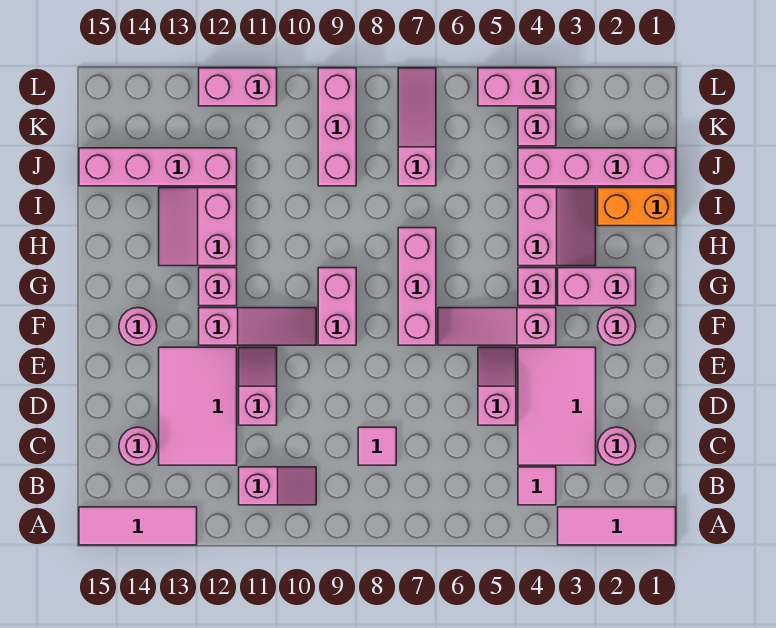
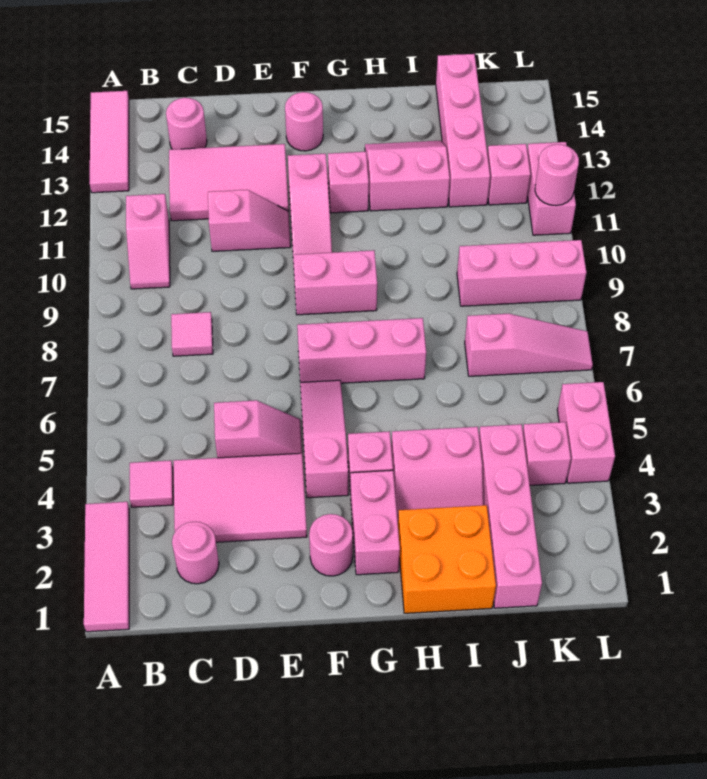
orange brick I1:I2 level 1 -> orange brick H1:I2 level 1
none -> pink brick K12 level 1
none -> pink round brick L11 level 2

